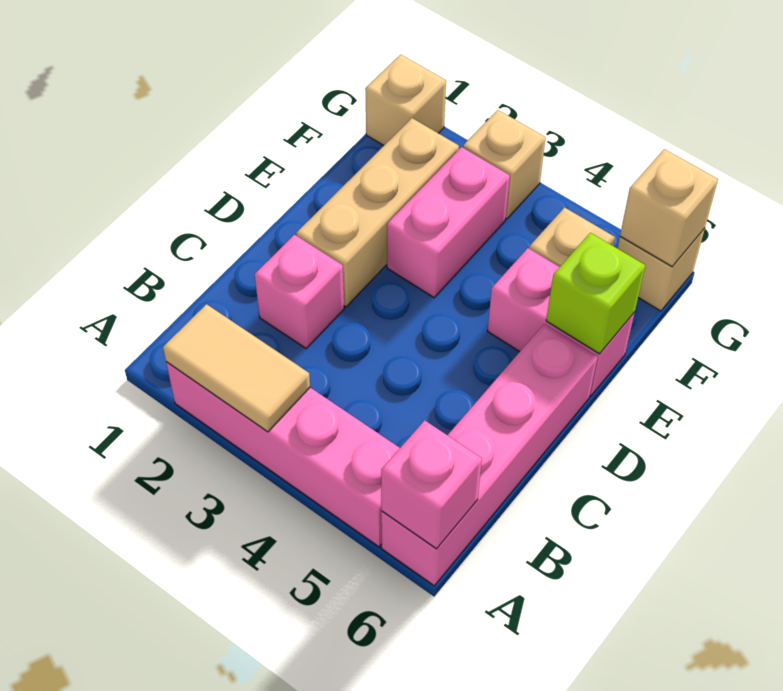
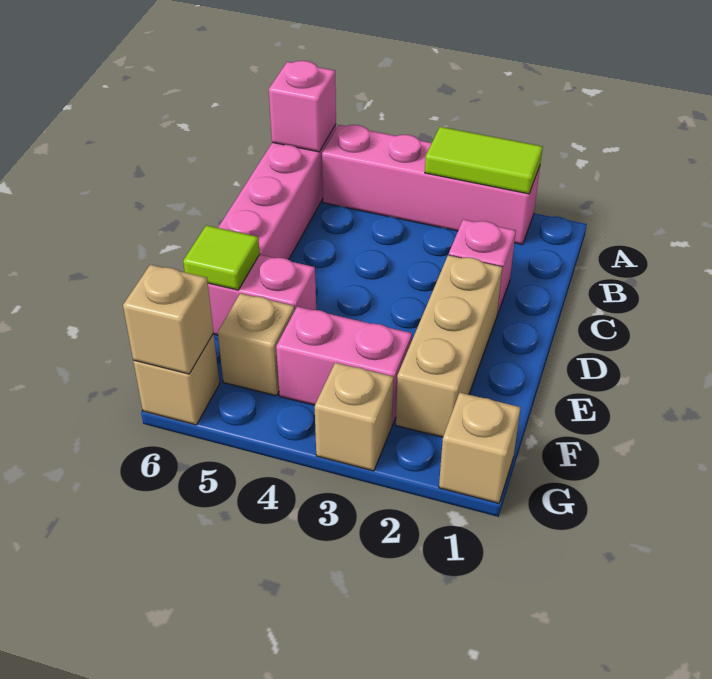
tan tile A2:A3 level 2 -> lime tile A2:A3 level 2
pink brick E3:F3 level 1 -> pink brick F3:F4 level 1
lime brick E6 level 2 -> lime tile E6 level 2

